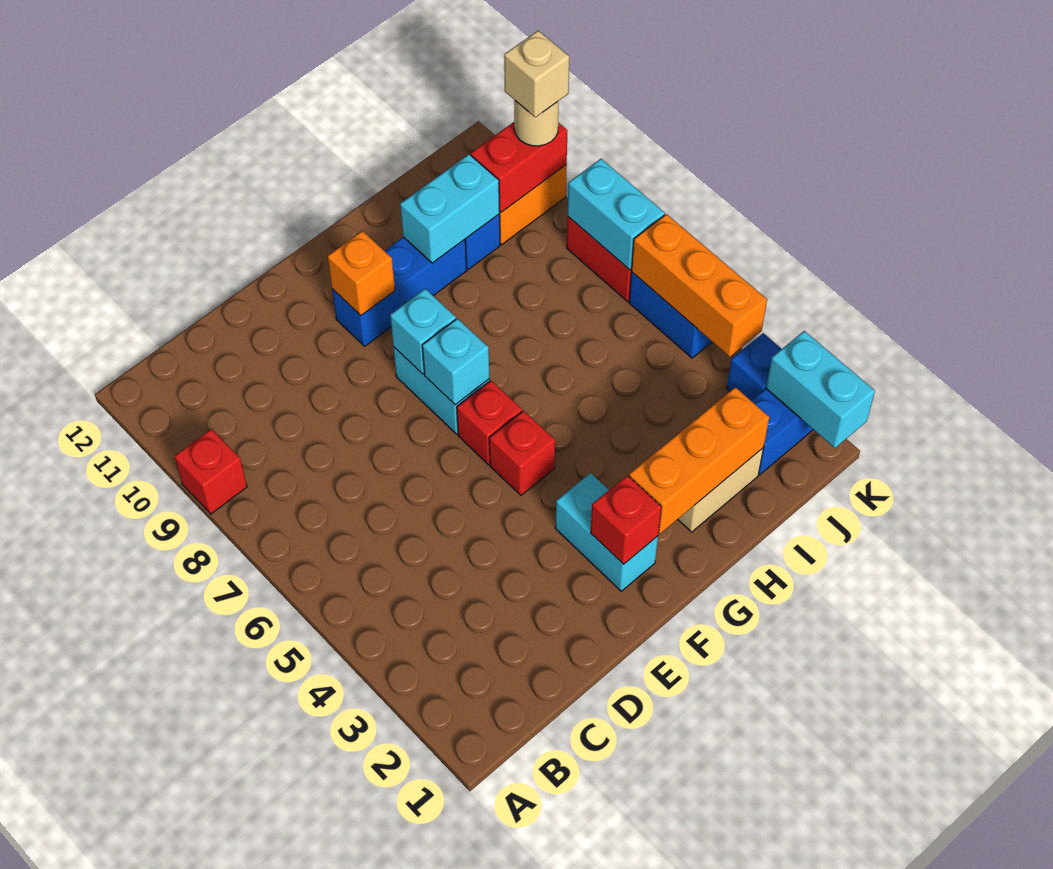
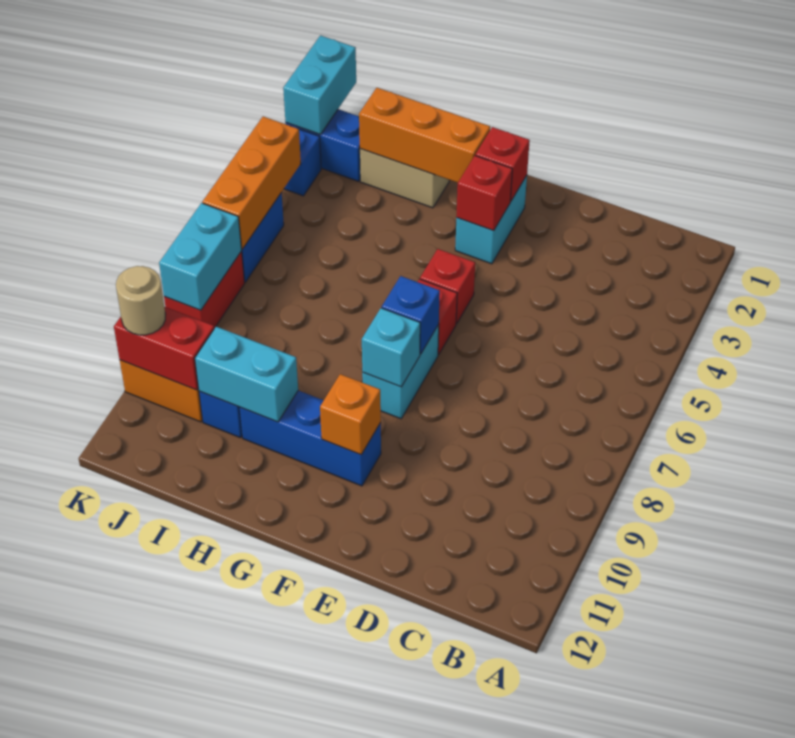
red brick A9 level 1 -> red brick F3 level 2
cyan brick F7 level 2 -> blue brick F7 level 2
tan brick K10 level 4 -> none

